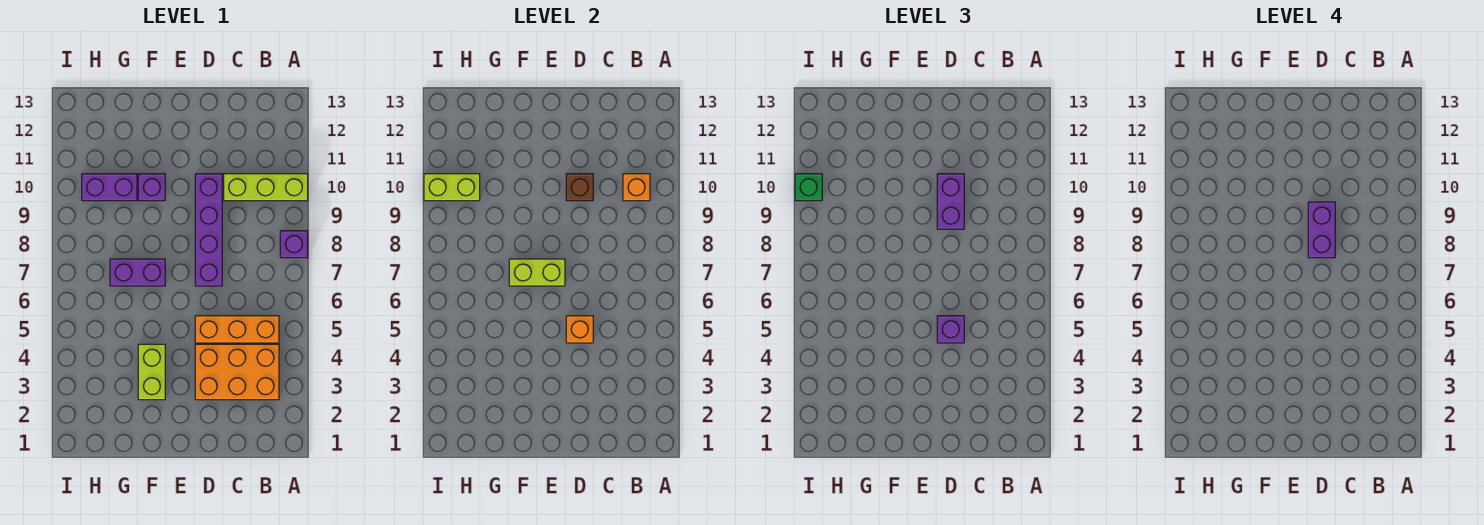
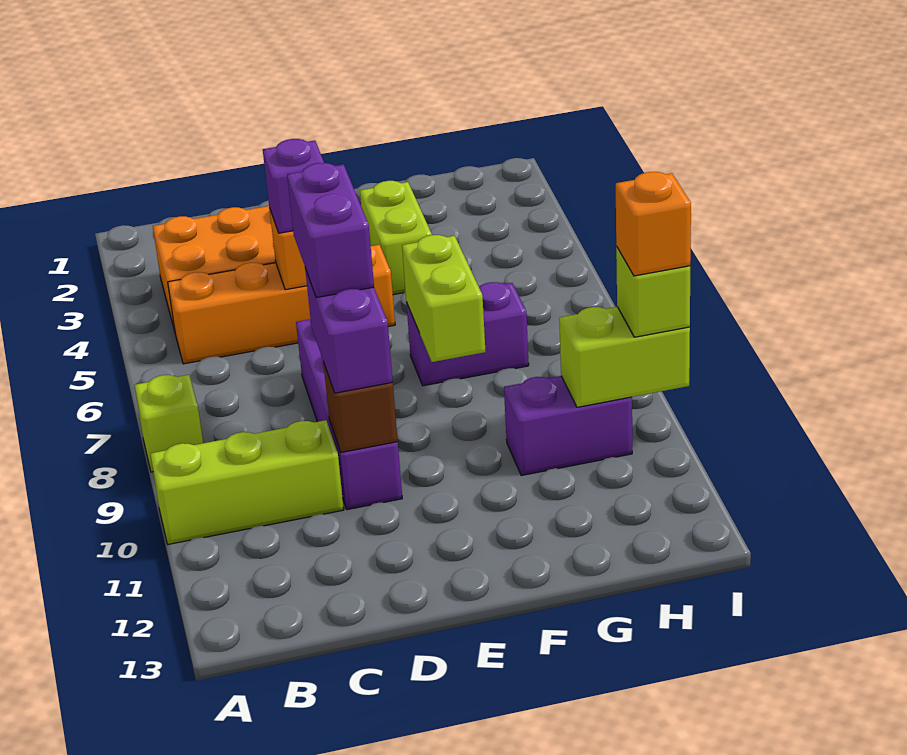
purple brick A8 level 1 -> lime brick A8 level 1
orange brick B5:D5 level 1 -> orange brick B5:E5 level 1
orange brick B10 level 2 -> orange brick I10 level 4
lime brick E7:F7 level 2 -> lime brick F7:F8 level 2
purple brick F10 level 1 -> none
green brick I10 level 3 -> lime brick I10 level 3

